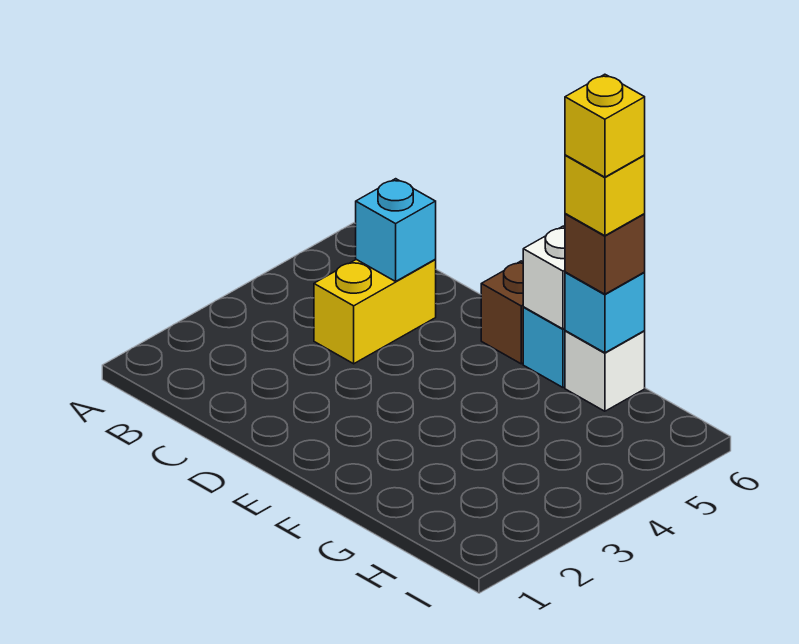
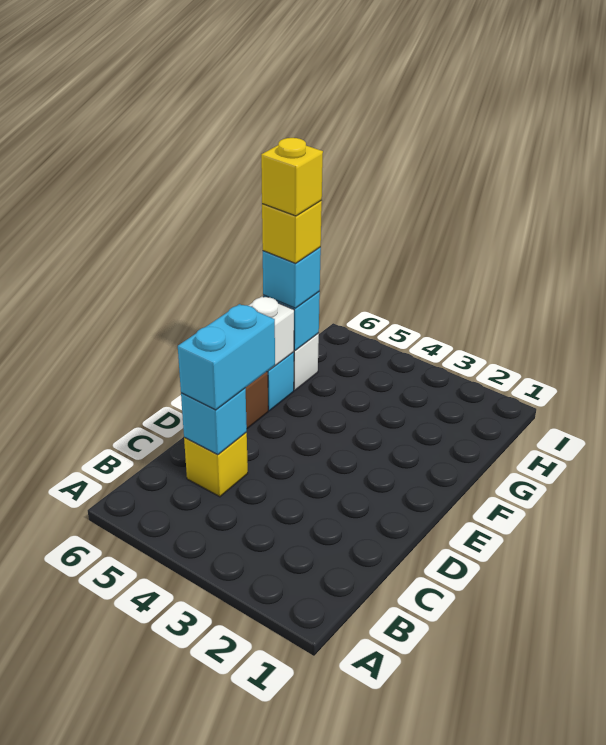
yellow brick C4:C5 level 1 -> yellow brick C5 level 1
none -> cyan brick C5:D5 level 3
brown brick G6 level 3 -> cyan brick G6 level 3

